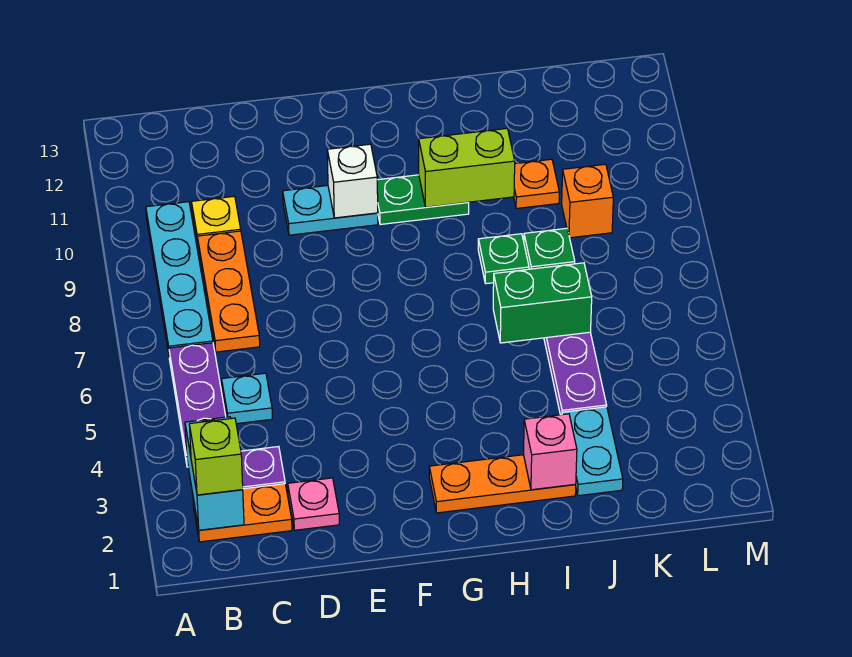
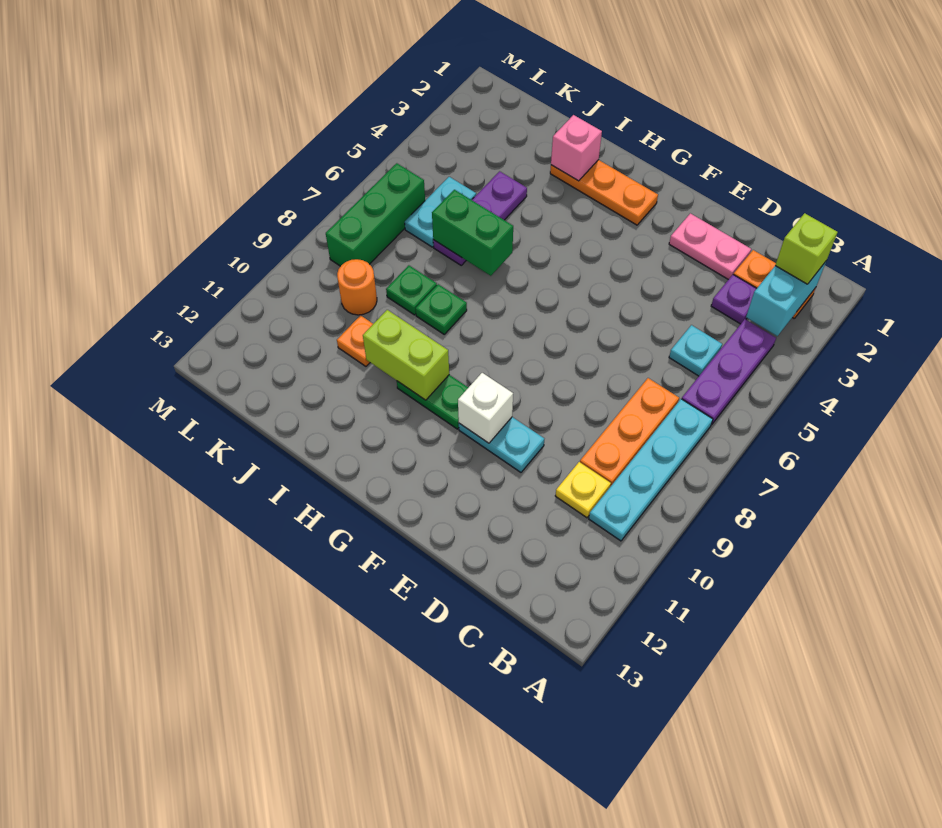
pink plate D2 level 1 -> pink plate D2:E2 level 1
cyan plate J2:J3 level 1 -> cyan plate K5:K6 level 1
orange brick K9 level 1 -> orange round brick K9 level 1
none -> green brick L6:L8 level 1

